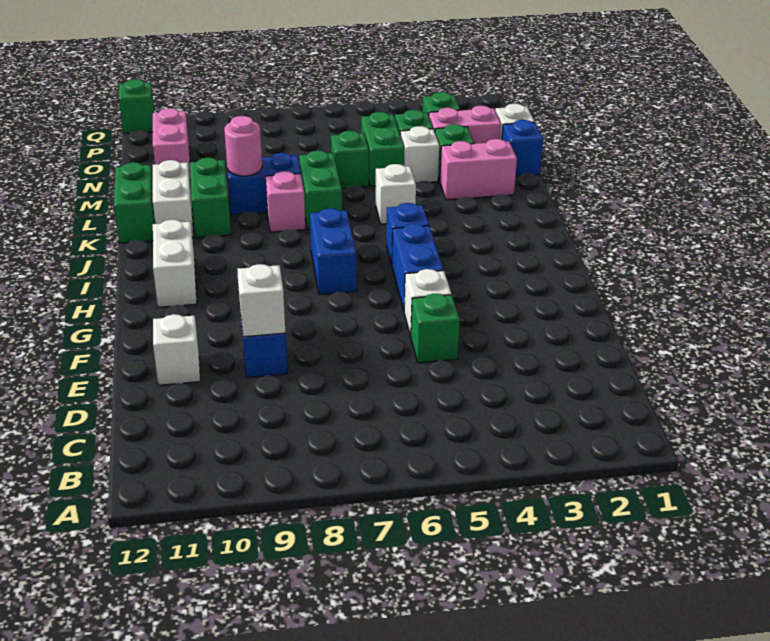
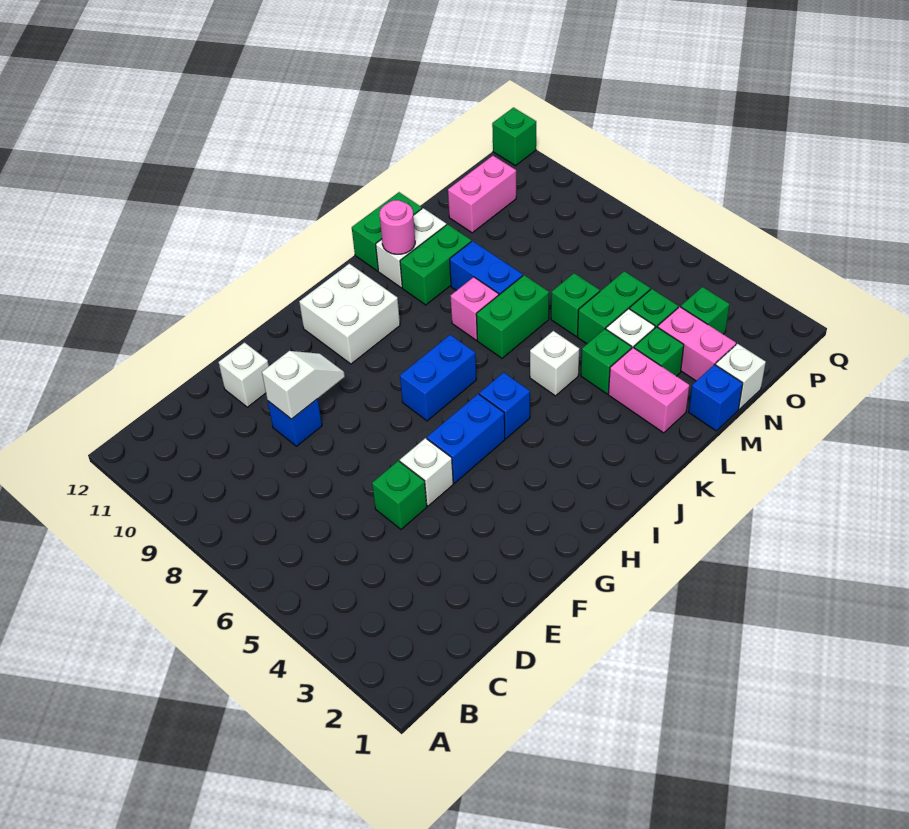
white brick H11:I11 level 1 -> white brick H10:I11 level 1
none -> green brick L4 level 1
pink round brick L9 level 2 -> pink round brick K11 level 2

